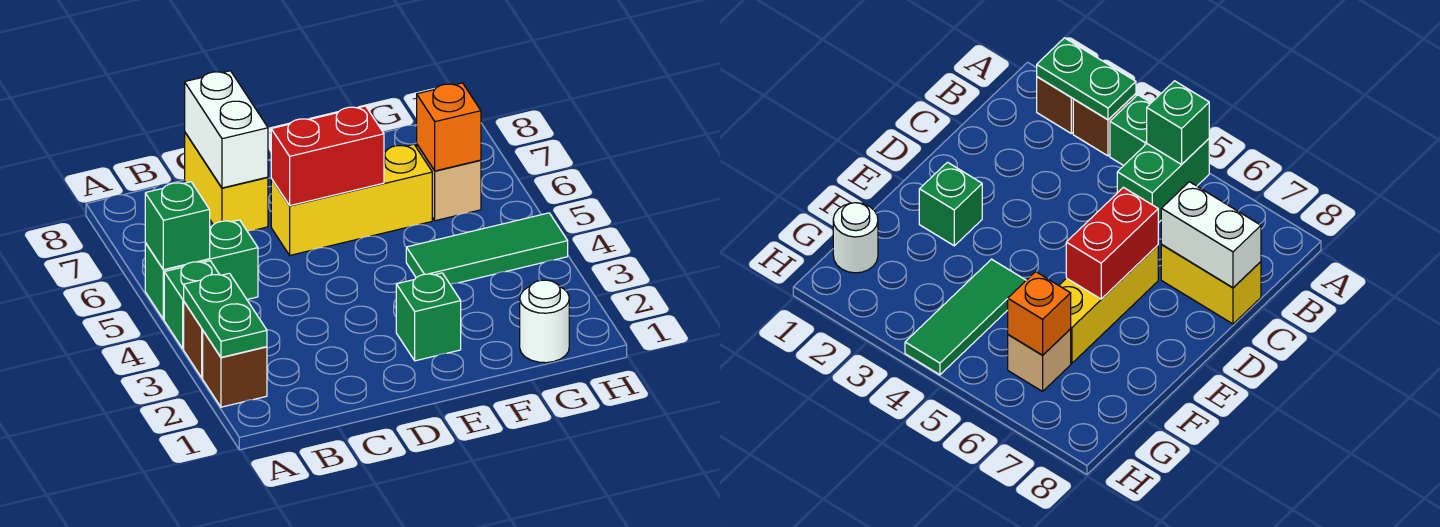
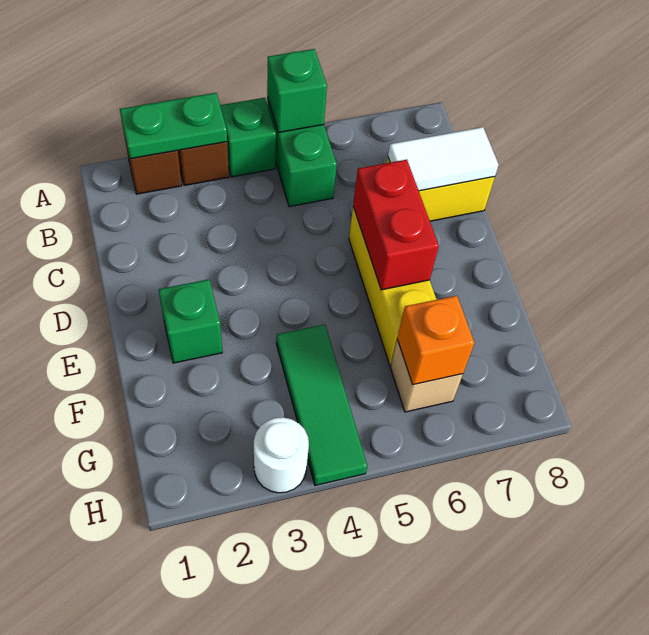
white brick C7:C8 level 2 -> white tile C7:C8 level 2
white round brick G1 level 1 -> white round brick H3 level 1

